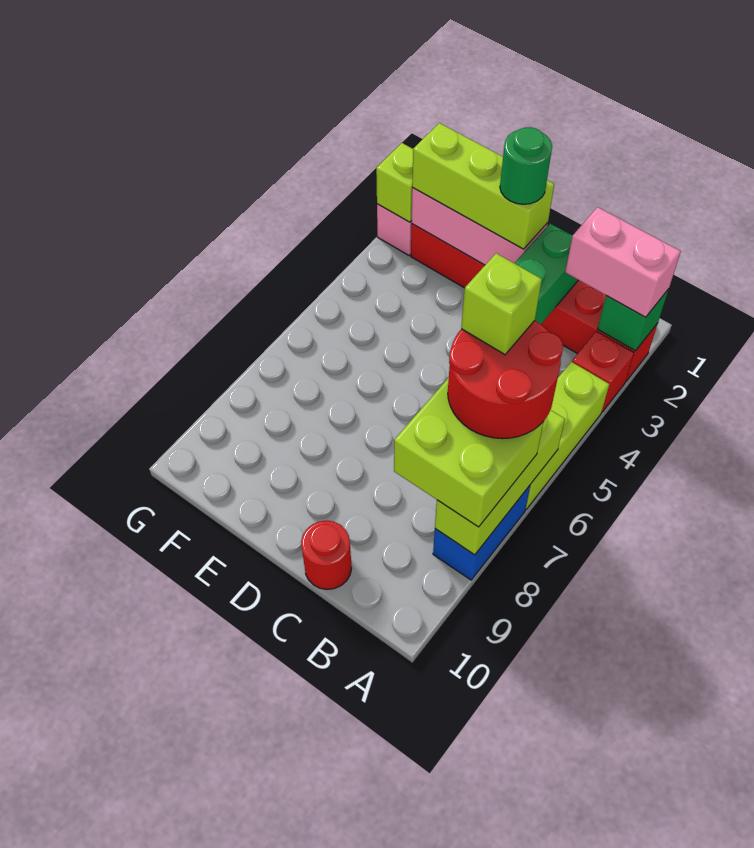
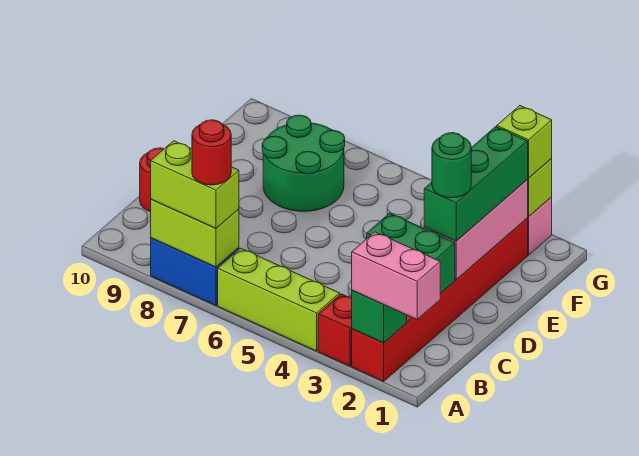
pink brick A2:B2 level 3 -> pink brick A1:A2 level 3
lime brick A6:A8 level 2 -> lime brick A7:A8 level 2
red round brick A6:B7 level 4 -> red round brick A7 level 4
lime brick A7:B8 level 3 -> lime brick A7:A8 level 3
lime brick B6 level 5 -> lime brick G2 level 3
lime brick D2:F2 level 3 -> green brick D2:F2 level 3
none -> green round brick E7:F8 level 1

